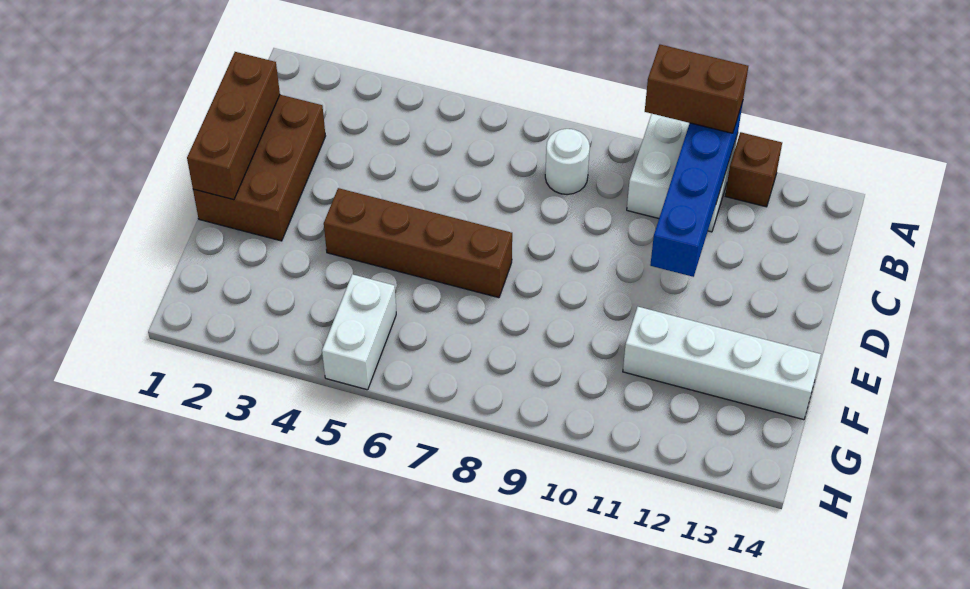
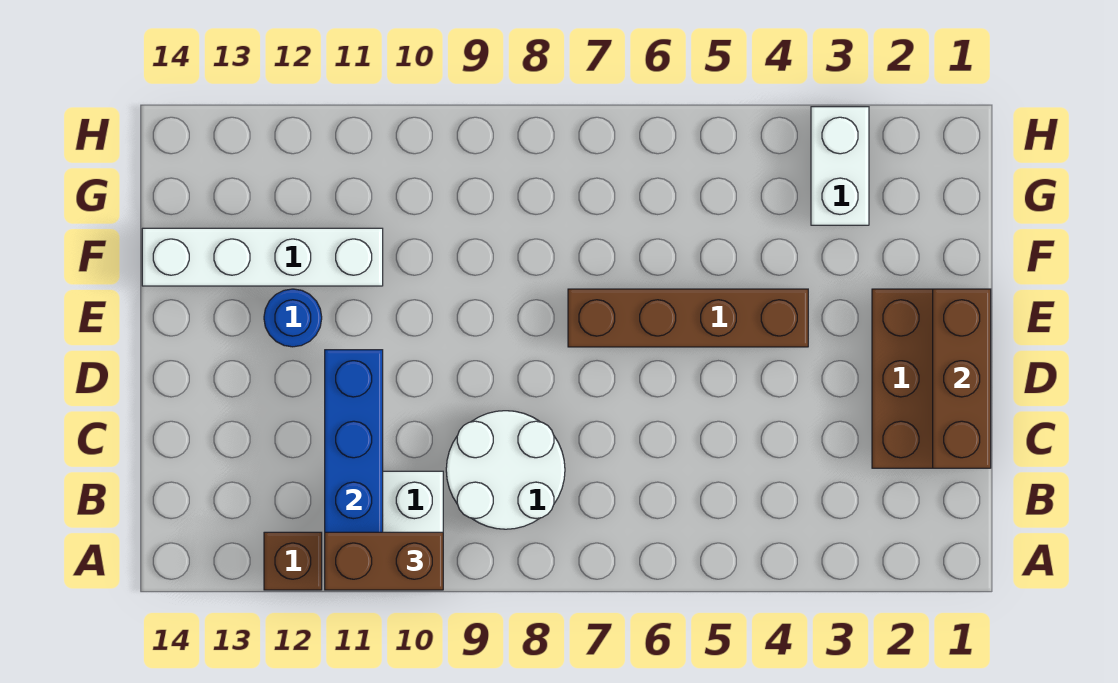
white round brick B8 level 1 -> white round brick B8:C9 level 1
none -> blue round brick E12 level 1
white brick G5:H5 level 1 -> white brick G3:H3 level 1

